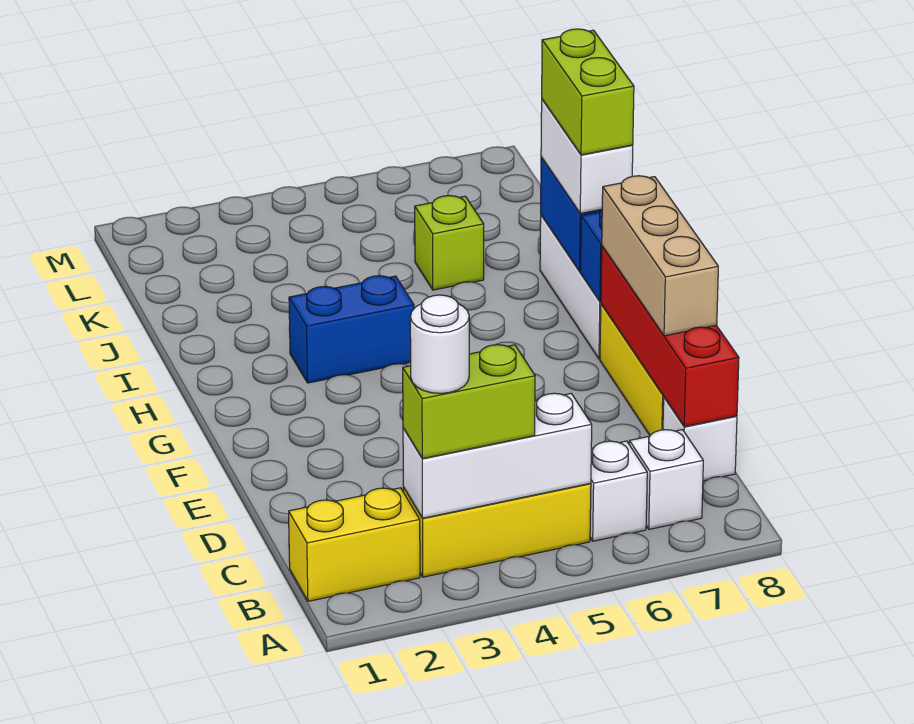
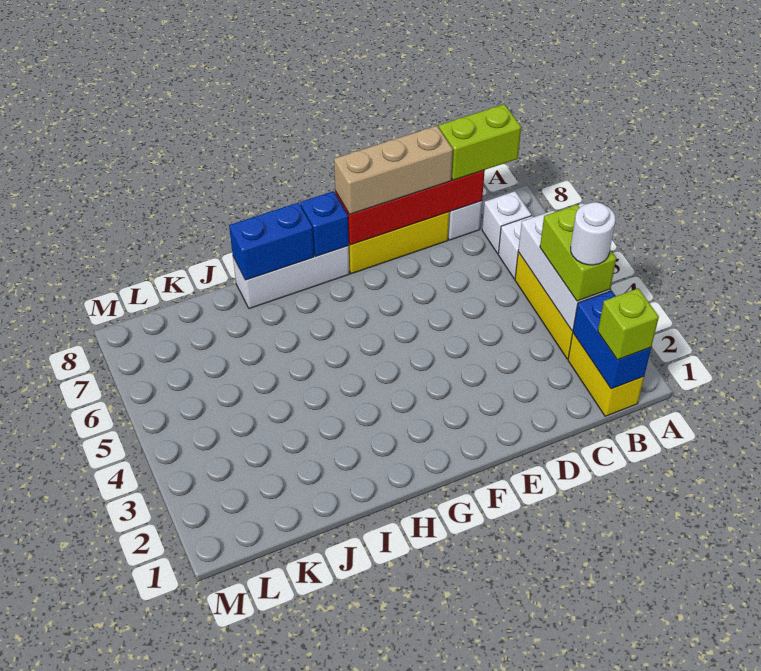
blue brick H3:H4 level 1 -> blue brick B1:B2 level 2
white brick H8:I8 level 3 -> none
lime brick H8:I8 level 4 -> lime brick B8:C8 level 3
lime brick J6 level 1 -> lime brick B1 level 3

